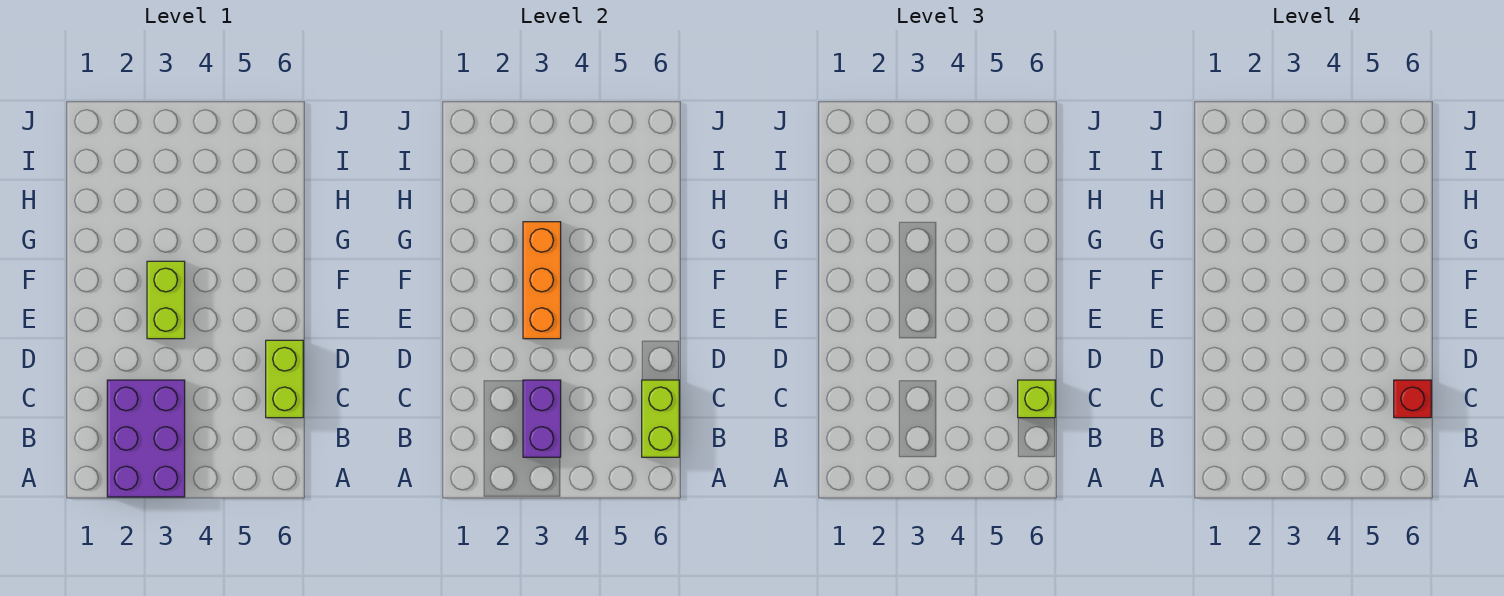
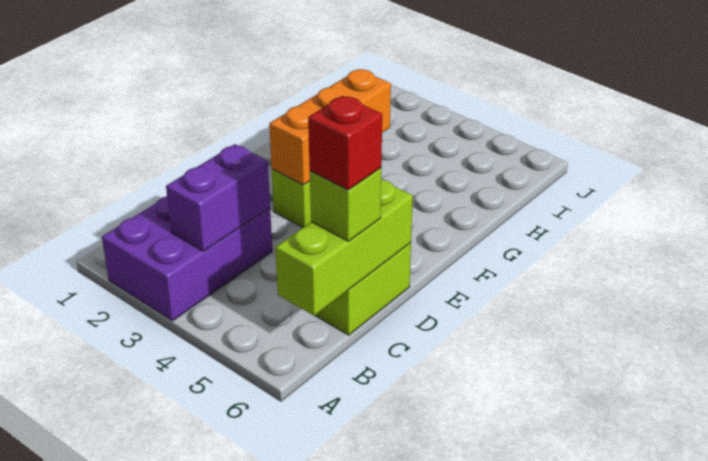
lime brick B6:C6 level 2 -> lime brick B6:D6 level 2

